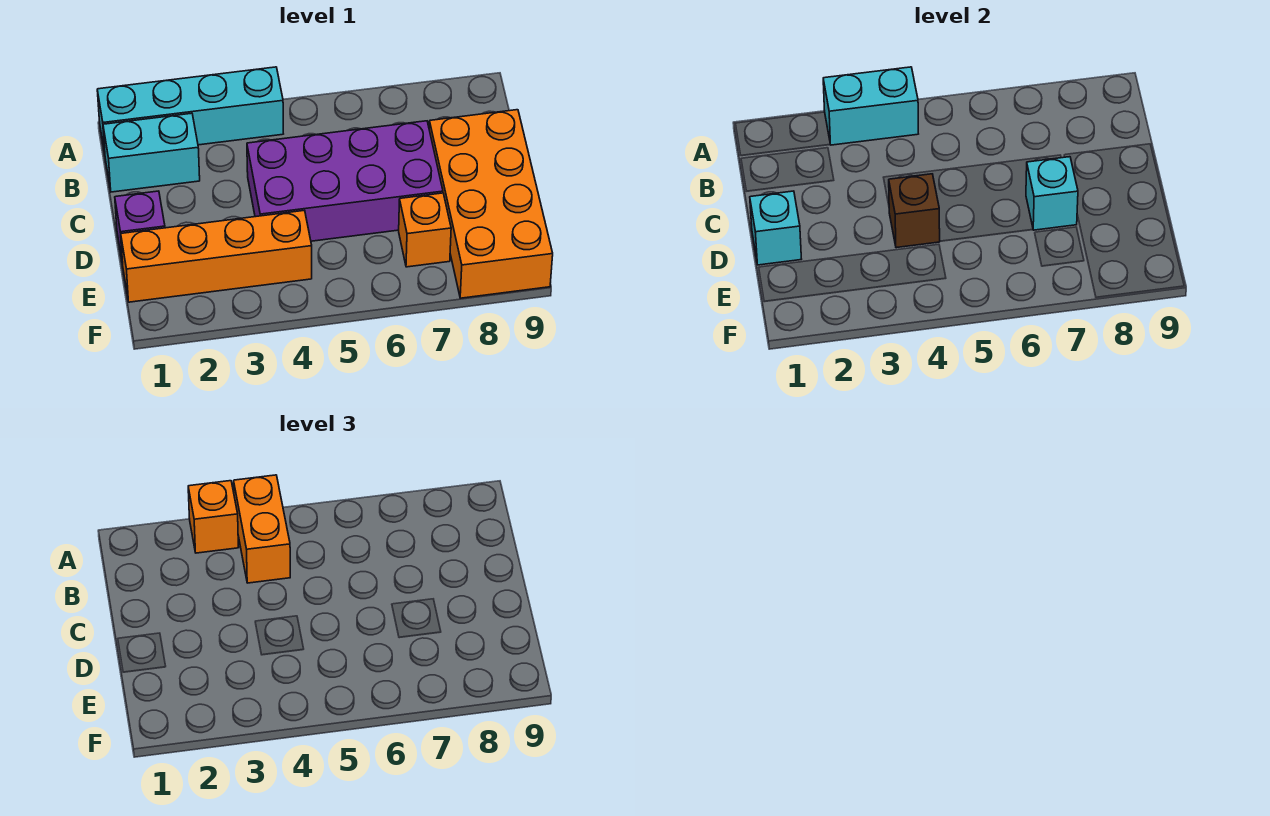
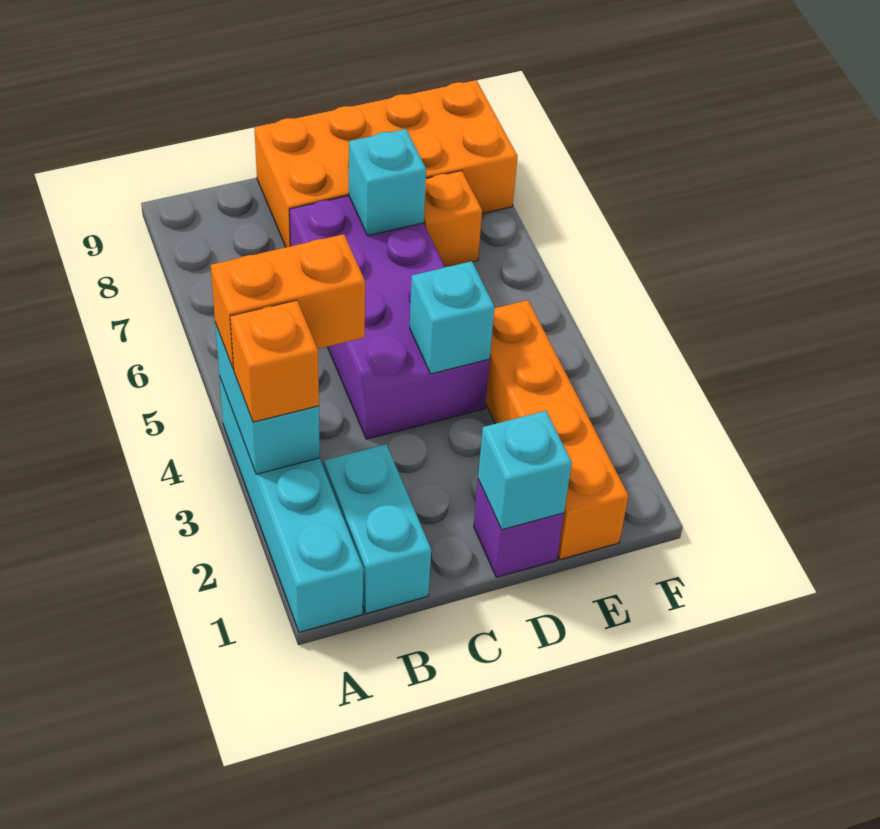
brown brick D4 level 2 -> cyan brick D4 level 2

